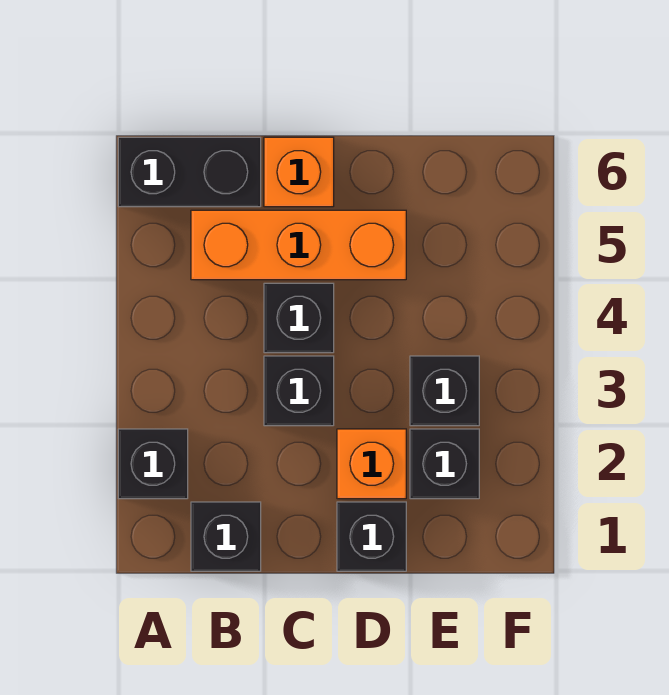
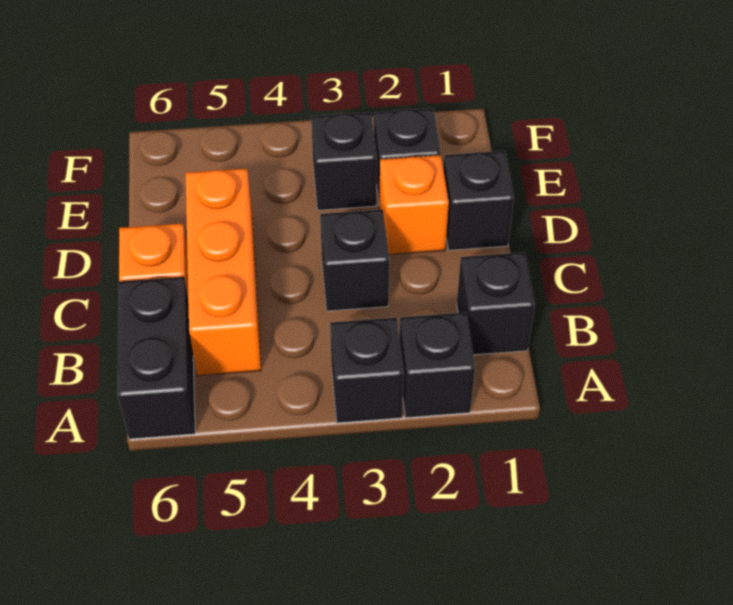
black brick C4 level 1 -> black brick A3 level 1

